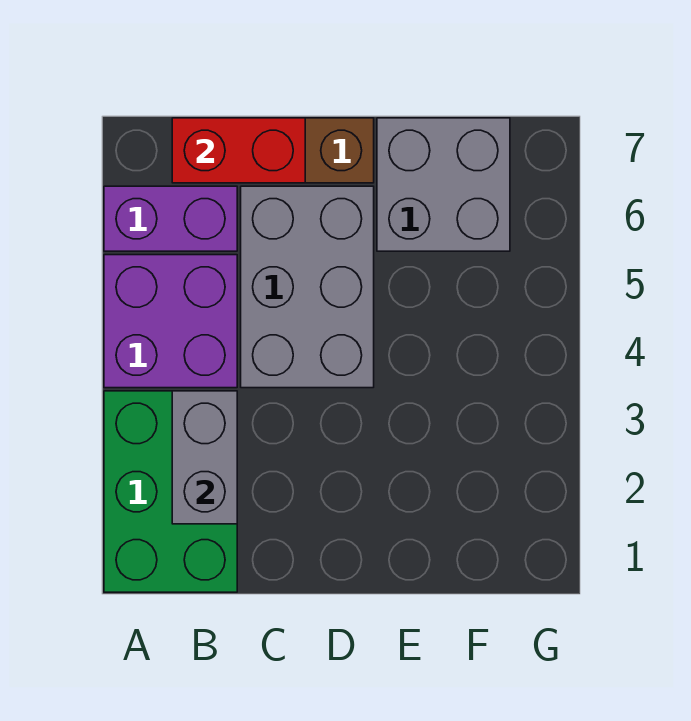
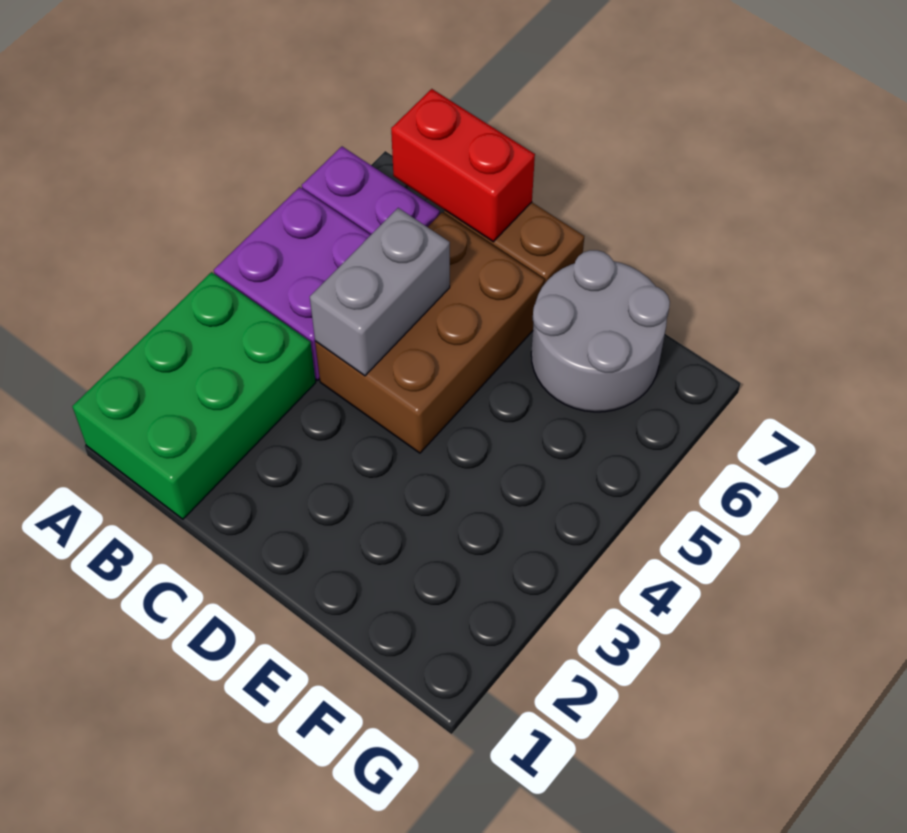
grey brick B2:B3 level 2 -> grey brick C4:C5 level 2
grey brick C4:D6 level 1 -> brown brick C4:D6 level 1
grey brick E6:F7 level 1 -> grey round brick E6:F7 level 1

